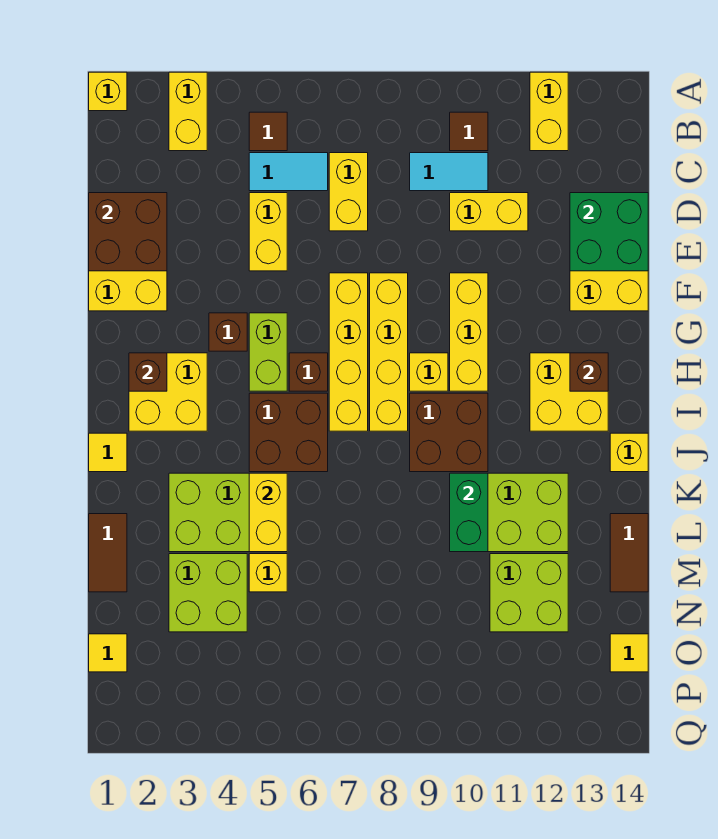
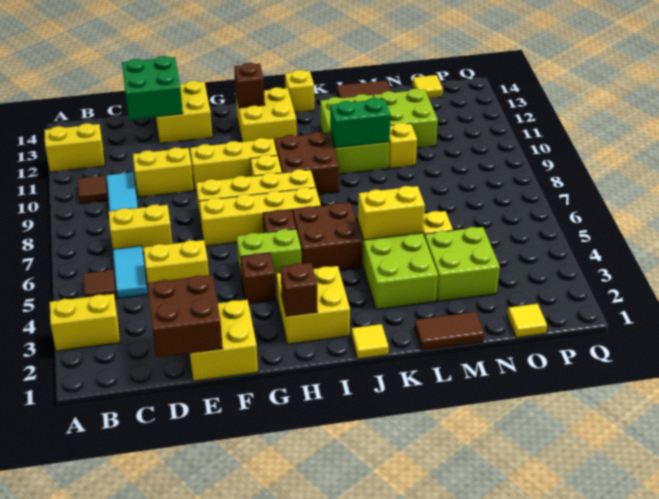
yellow brick A1 level 1 -> yellow brick M10 level 1
yellow brick D10:D11 level 1 -> yellow brick D10:E10 level 1

